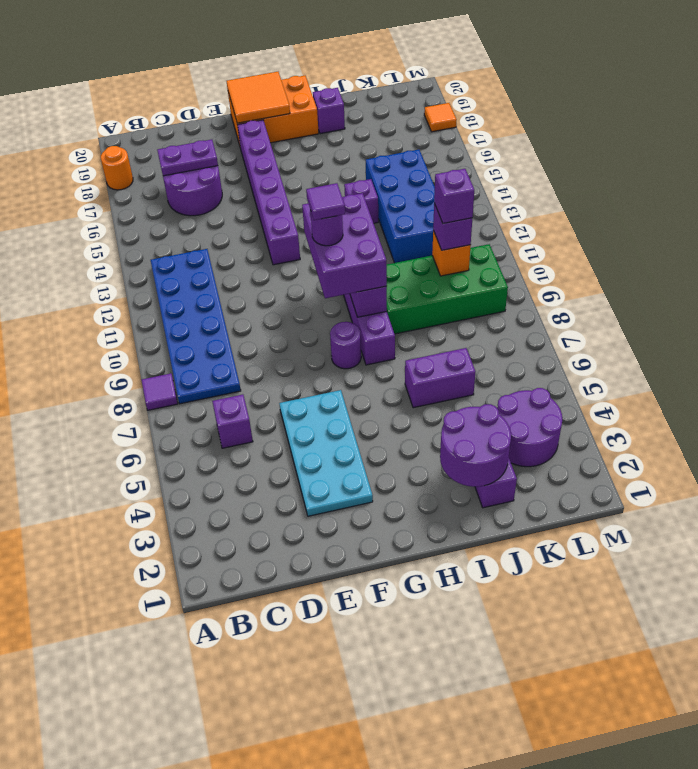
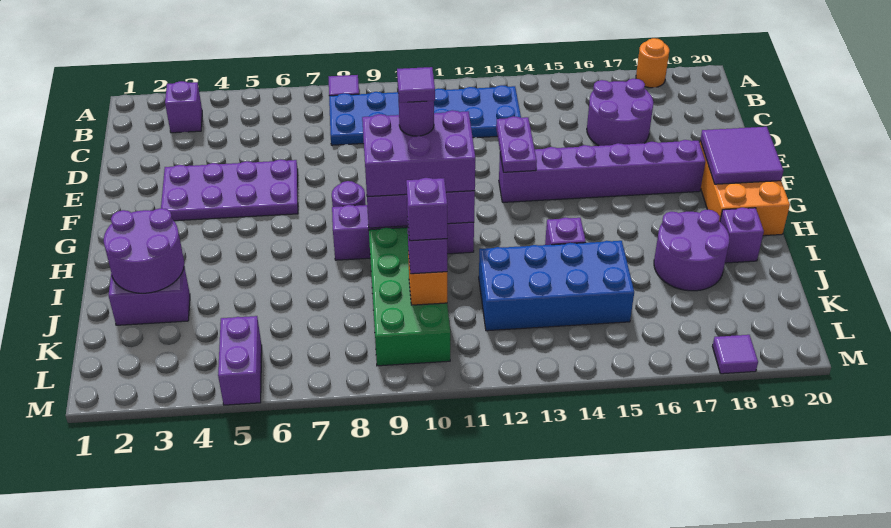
purple brick C6 level 1 -> purple brick B3 level 1
purple plate C17:D17 level 2 -> purple plate E13:F13 level 2
cyan plate E3:F6 level 1 -> purple plate E3:F6 level 1
orange tile F19:G20 level 2 -> purple tile F19:G20 level 2
purple brick I6:J6 level 1 -> purple brick L5:M5 level 1
purple round brick K3:L4 level 1 -> purple round brick I17:J18 level 1
orange tile M18 level 1 -> purple tile M18 level 1

